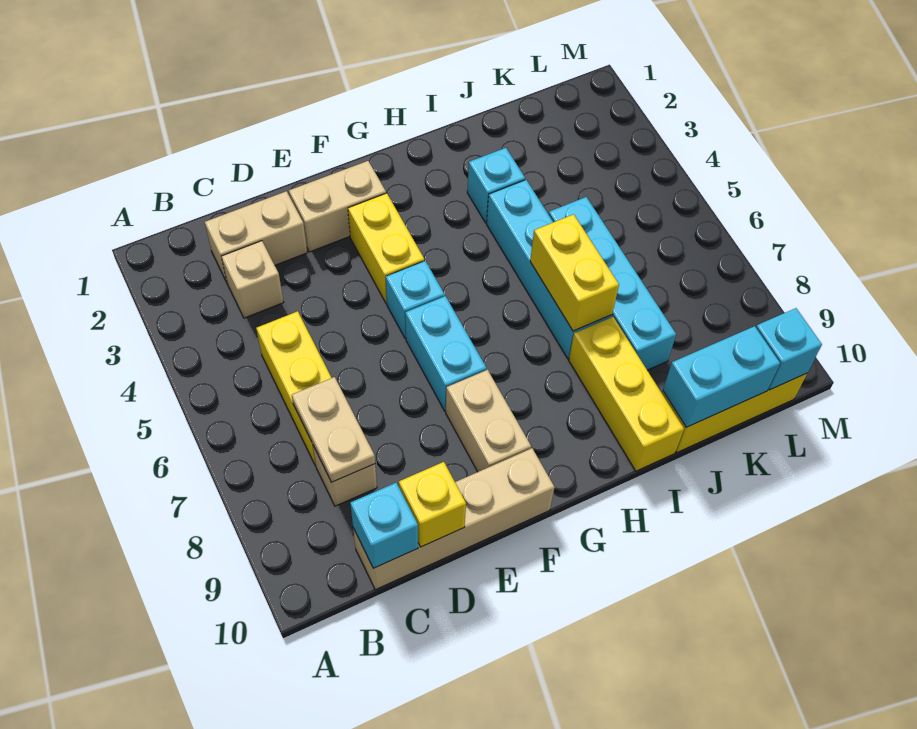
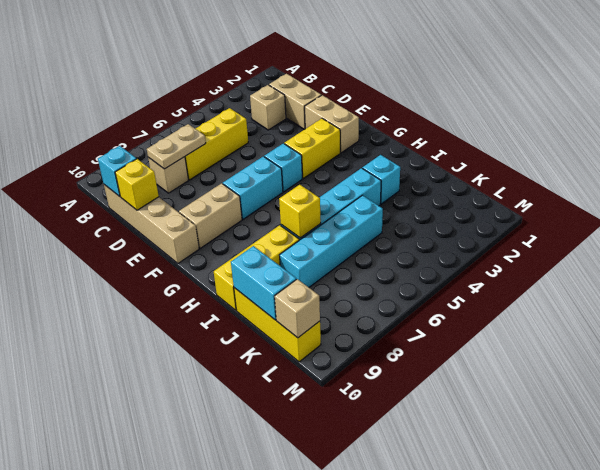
yellow brick I6:I7 level 2 -> yellow brick I7 level 2
cyan brick L10 level 2 -> tan brick L10 level 2

